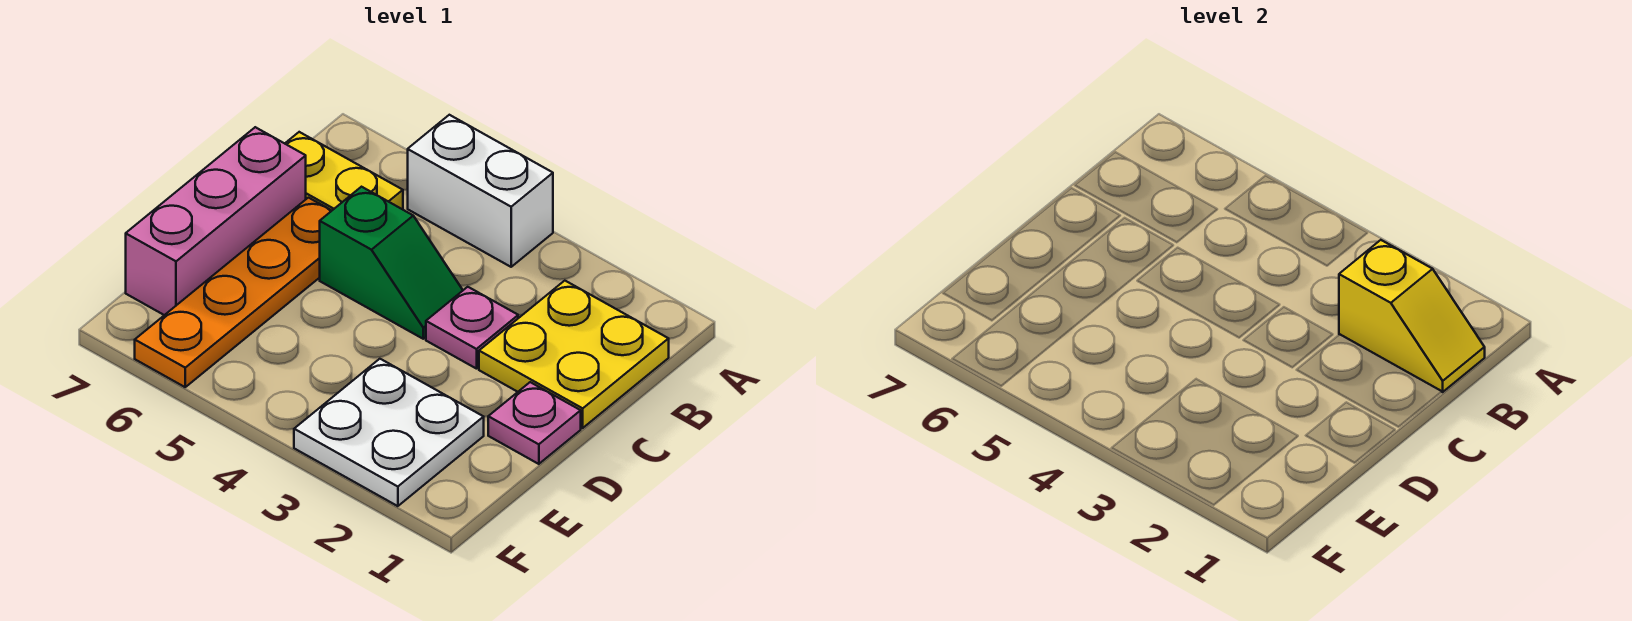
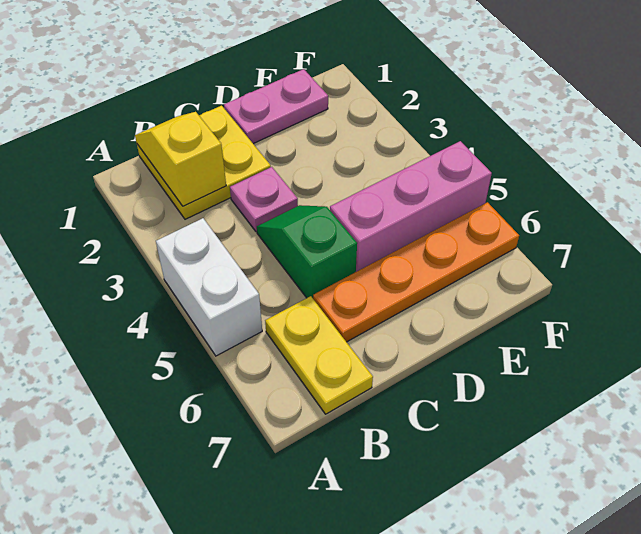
pink brick C7:E7 level 1 -> pink brick D5:F5 level 1
pink plate D1 level 1 -> pink plate D1:E1 level 1
white plate E2:F3 level 1 -> none

